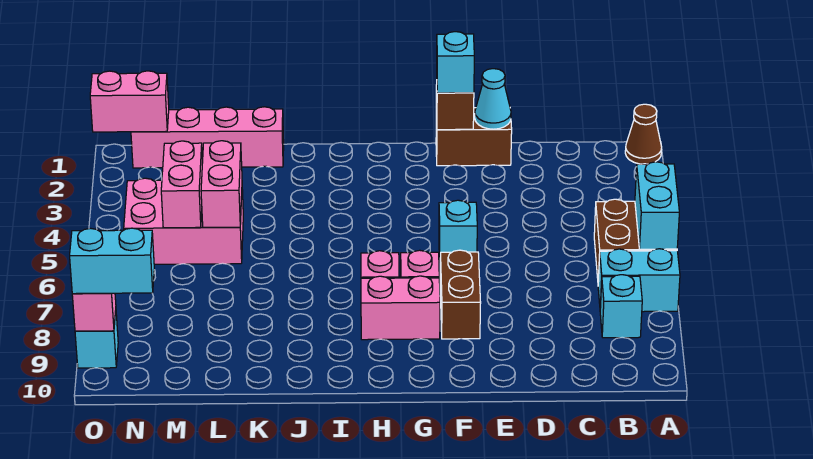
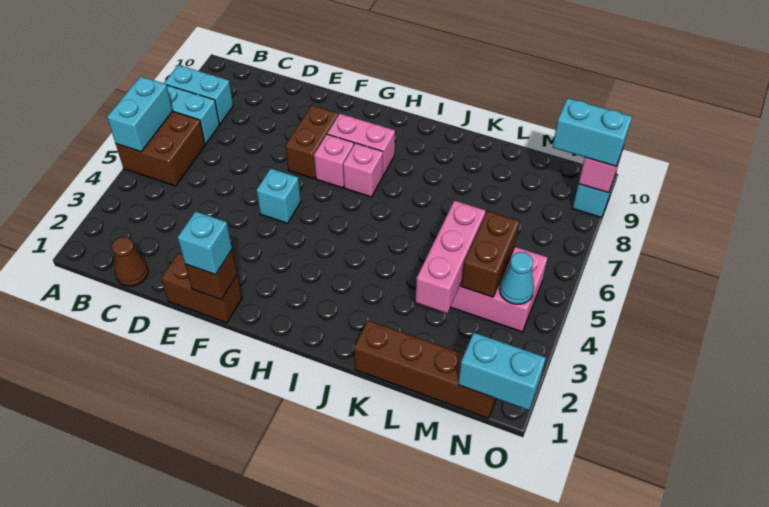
brown cone A1 level 1 -> brown cone C1 level 1
cyan brick B8 level 1 -> cyan brick A8:B8 level 1
cyan cone E1 level 2 -> cyan cone N4 level 2
pink brick K1:N1 level 1 -> brown brick K1:N1 level 1
pink brick L4:L5 level 2 -> pink brick L3:L5 level 2
pink brick M4:M5 level 2 -> brown brick M4:M5 level 2
pink brick N1:O1 level 2 -> cyan brick N1:O1 level 2

